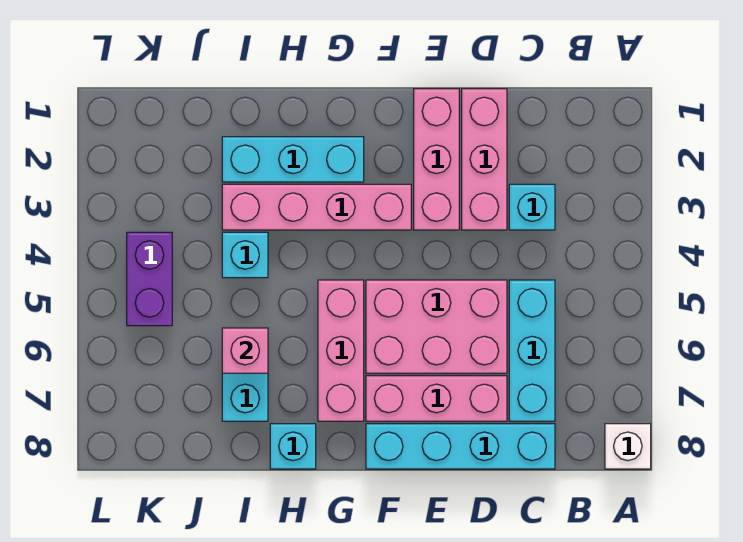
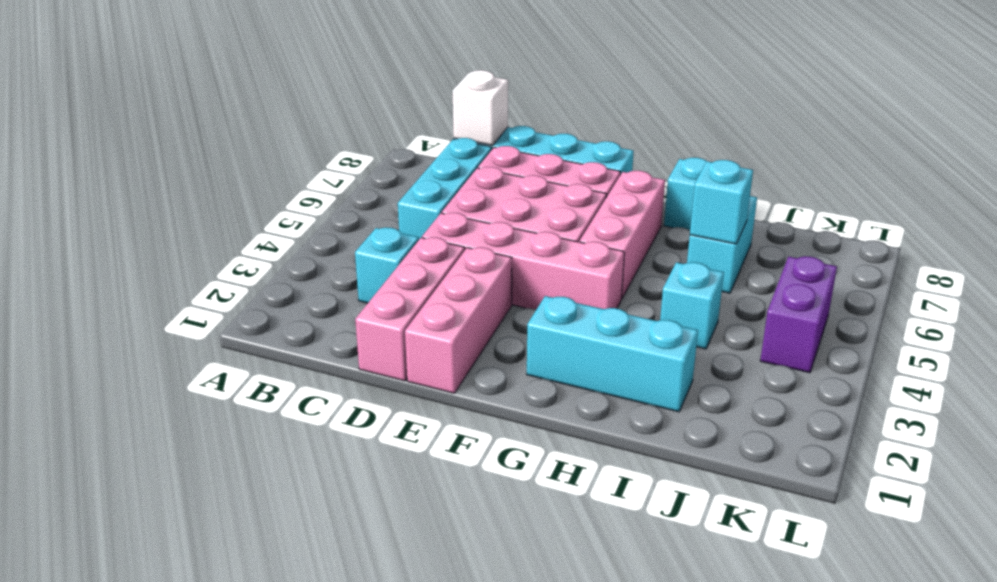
white brick A8 level 1 -> white brick C8 level 2
pink brick F3:I3 level 1 -> pink brick D4:G4 level 1
pink brick I6 level 2 -> cyan brick I6 level 2

